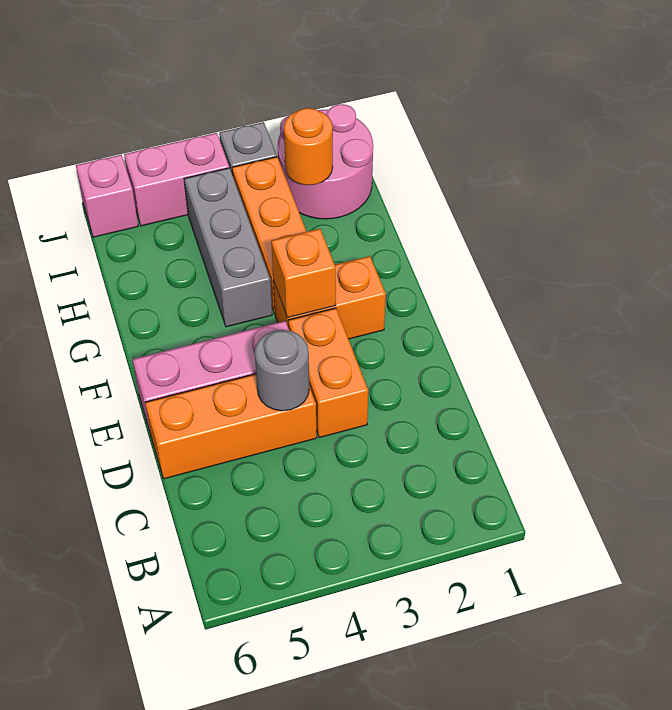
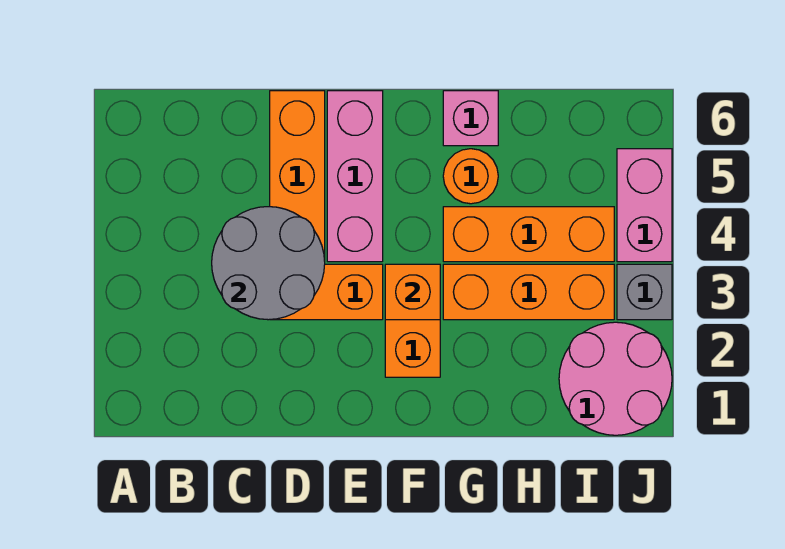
grey round brick D4 level 2 -> grey round brick C3:D4 level 2
grey brick G4:I4 level 1 -> orange brick G4:I4 level 1
orange round brick I2 level 2 -> orange round brick G5 level 1
pink brick J6 level 1 -> pink brick G6 level 1

